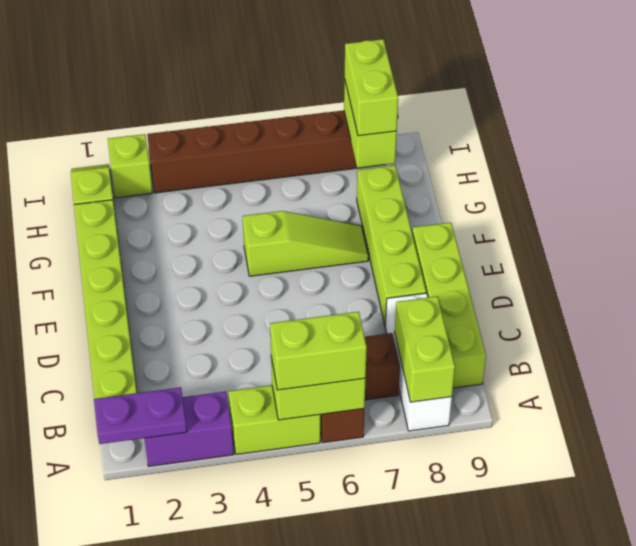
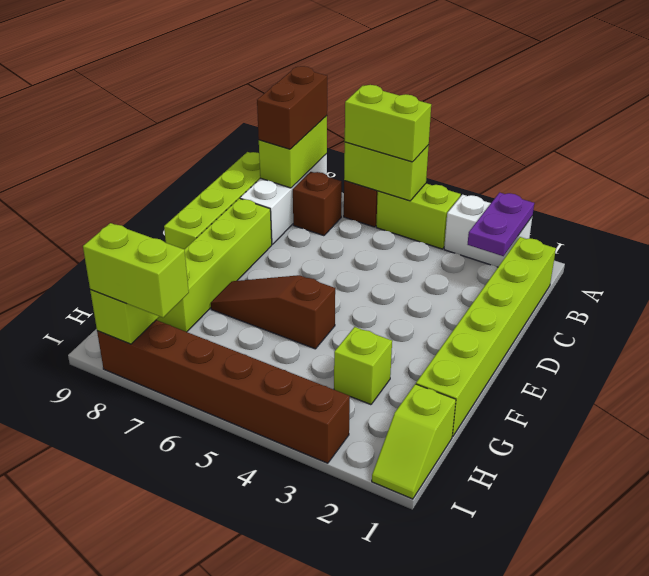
purple plate A1:A2 level 2 -> purple plate A2:B2 level 2
purple brick A2:A3 level 1 -> white brick A2:A3 level 1
none -> brown brick A8:B8 level 3
lime slope F5:F7 level 1 top 5 -> brown slope F5:F7 level 1 top 5
lime brick H8:I8 level 3 -> lime brick I7:I8 level 3
lime brick I2 level 1 -> lime brick G3 level 1

